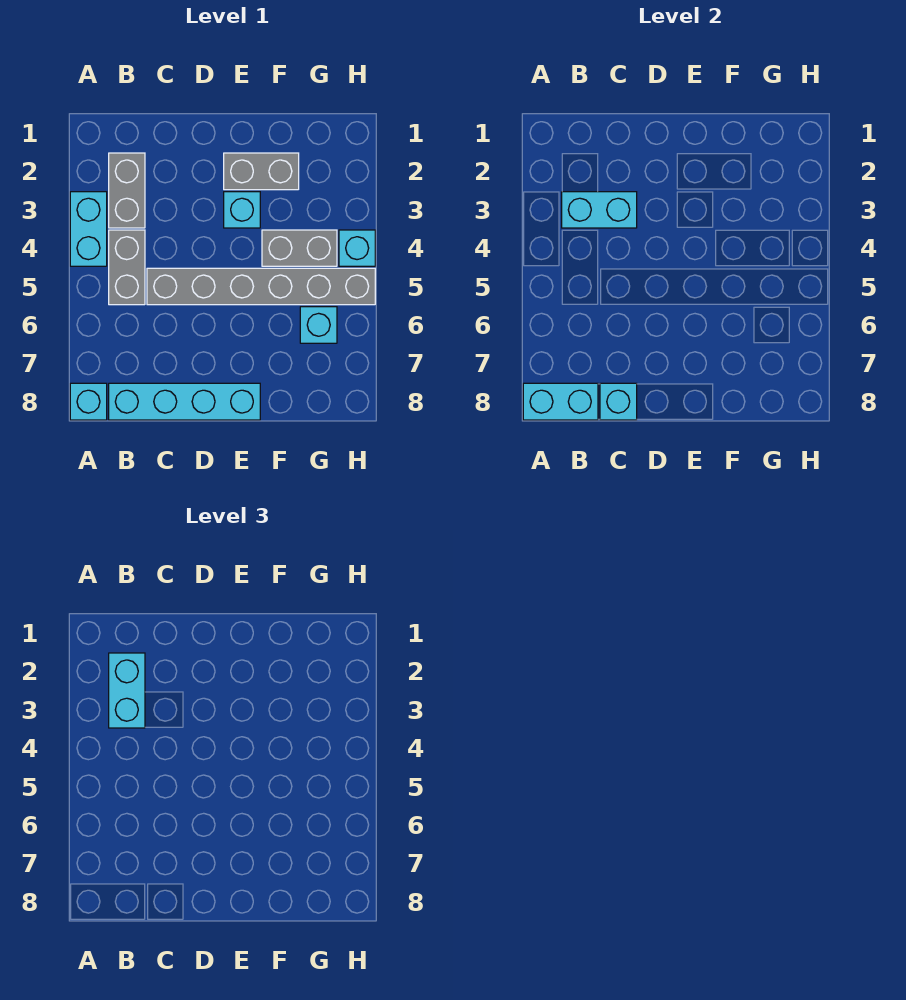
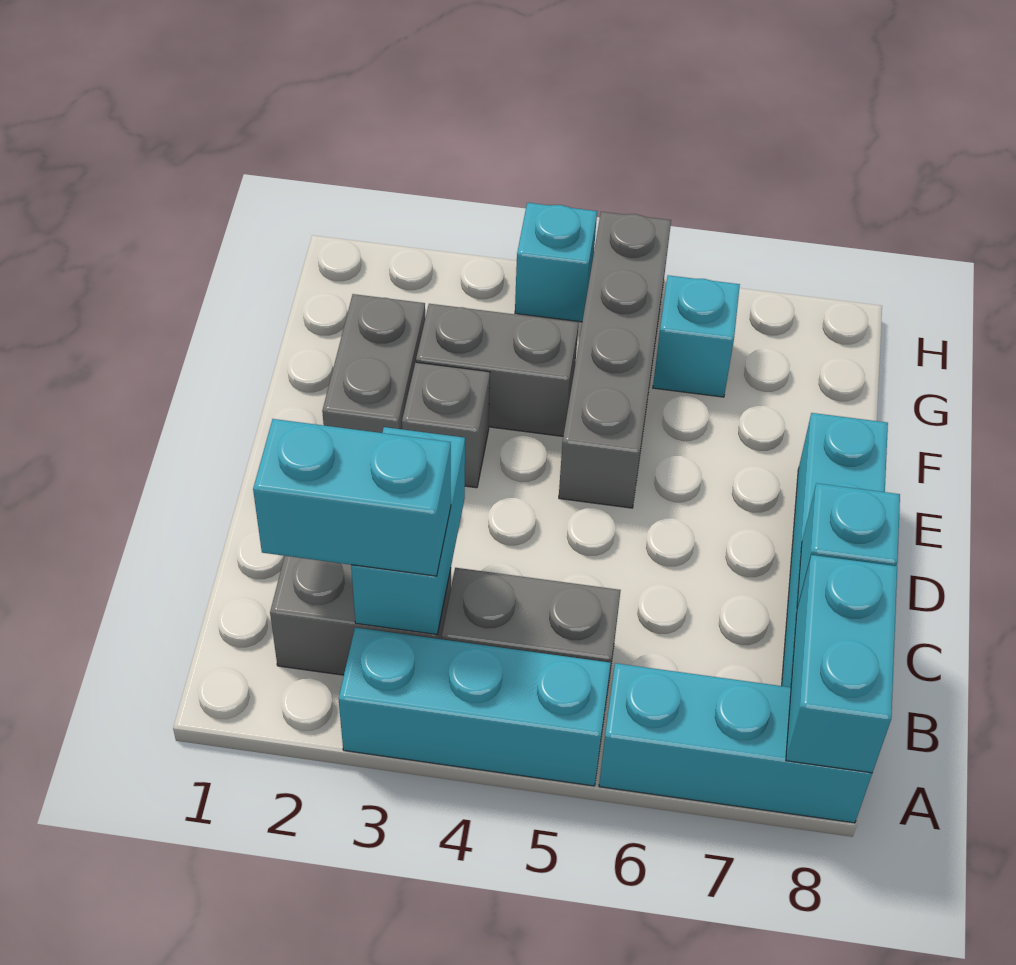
cyan brick A3:A4 level 1 -> cyan brick A3:A5 level 1
cyan brick A8 level 1 -> cyan brick A6:A8 level 1
grey brick C5:H5 level 1 -> grey brick E5:H5 level 1
cyan brick E3 level 1 -> grey brick E3 level 1
grey brick F4:G4 level 1 -> grey brick F3:F4 level 1

